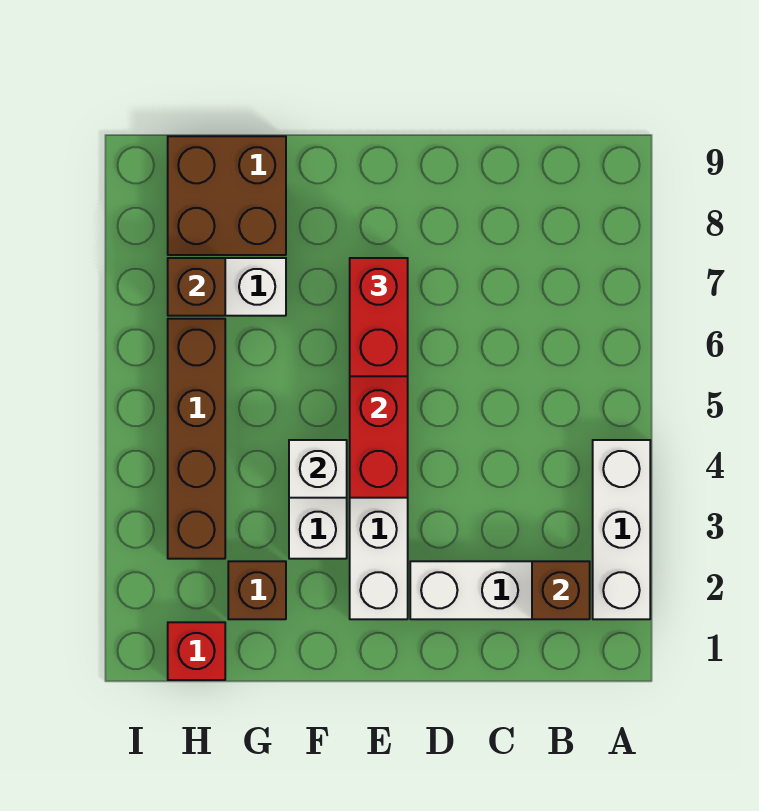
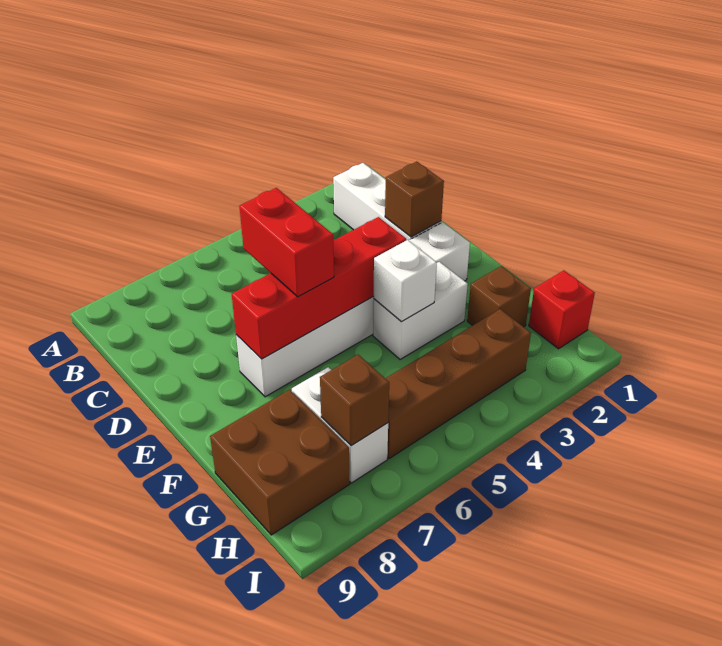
white brick A2:A4 level 1 -> none
brown brick B2 level 2 -> brown brick D2 level 2
red brick E6:E7 level 3 -> red brick D6:E6 level 3

